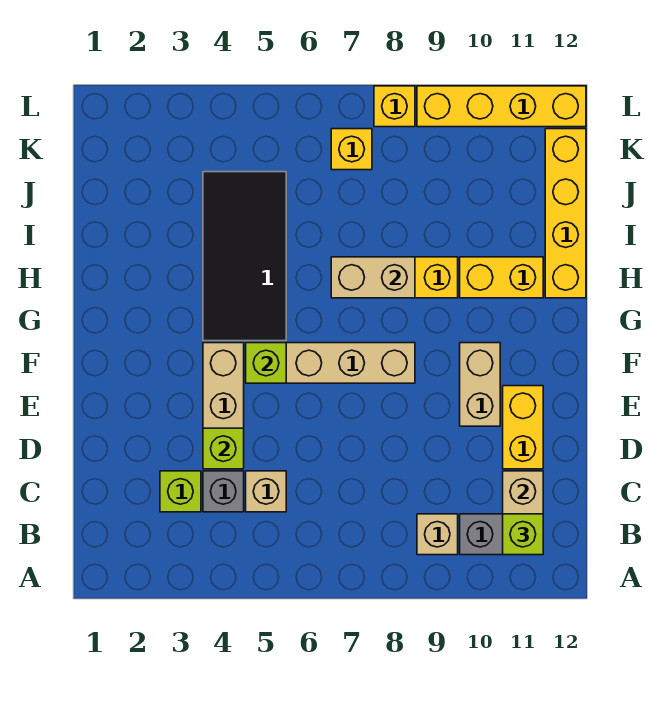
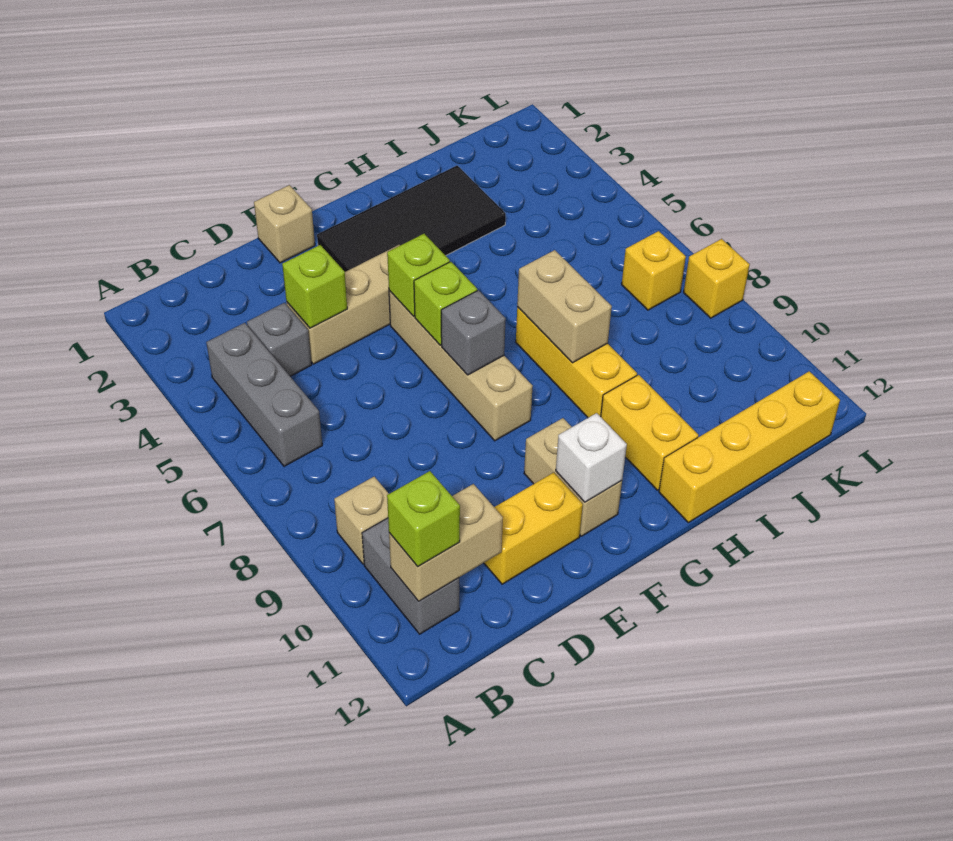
none -> grey brick B4:B6 level 1
lime brick C3 level 1 -> lime brick F6 level 2
tan brick C5 level 1 -> tan brick E1 level 1
tan brick E10:F10 level 1 -> tan brick F10:F11 level 1
none -> grey brick F7 level 2
none -> white brick F11 level 2
black tile G4:J5 level 1 -> black tile F2:I3 level 1
yellow brick L9:L12 level 1 -> none

